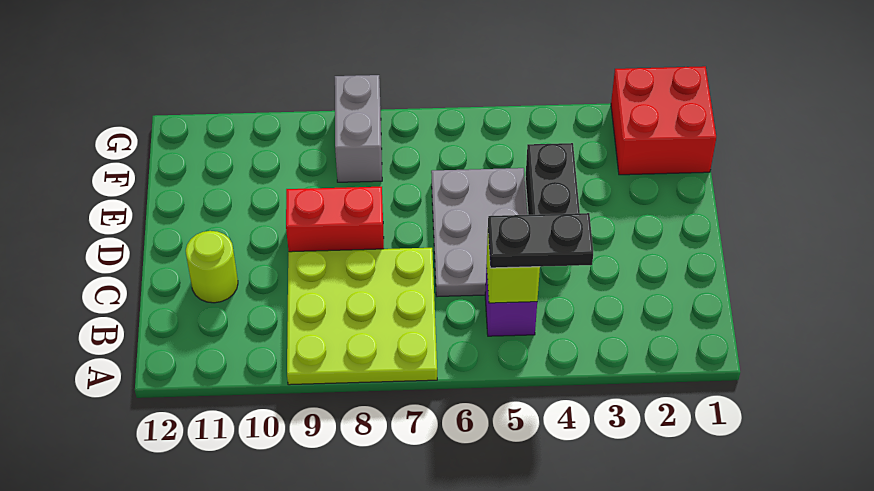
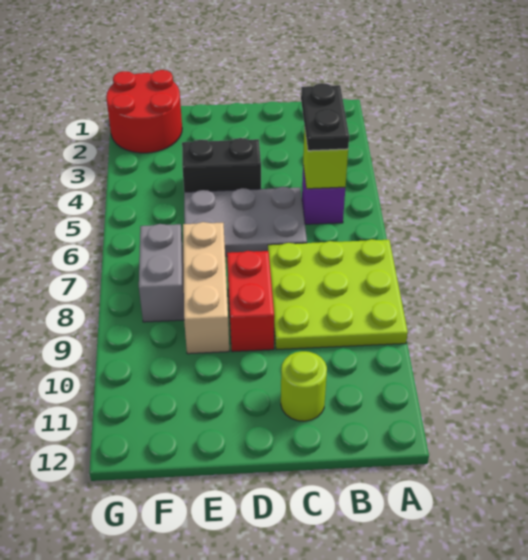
none -> tan brick E7:E9 level 1
red brick F1:G2 level 1 -> red round brick F1:G2 level 1
grey brick F8:G8 level 1 -> grey brick F7:F8 level 1

